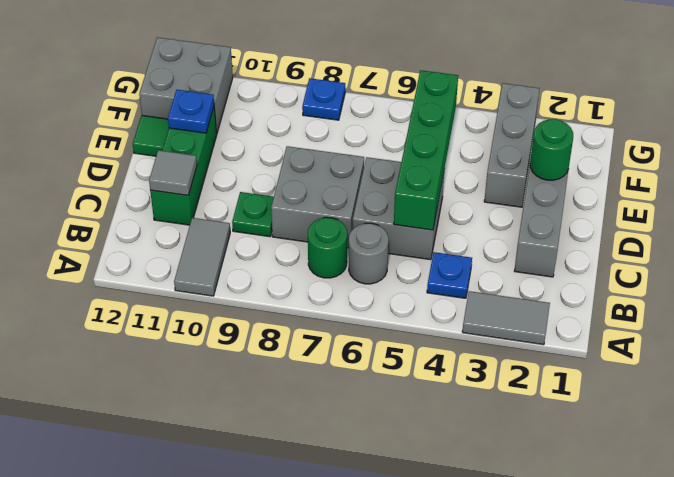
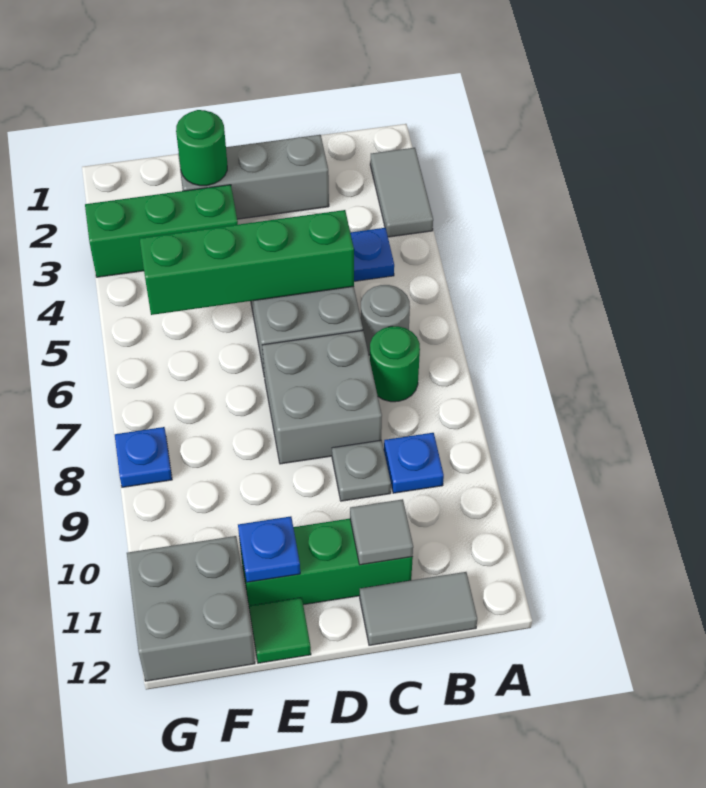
grey tile A10:B10 level 1 -> grey tile B12:C12 level 1
none -> blue plate B9 level 1
green plate C9 level 1 -> grey plate C9 level 1
grey brick E3:G3 level 1 -> green brick E3:G3 level 1

